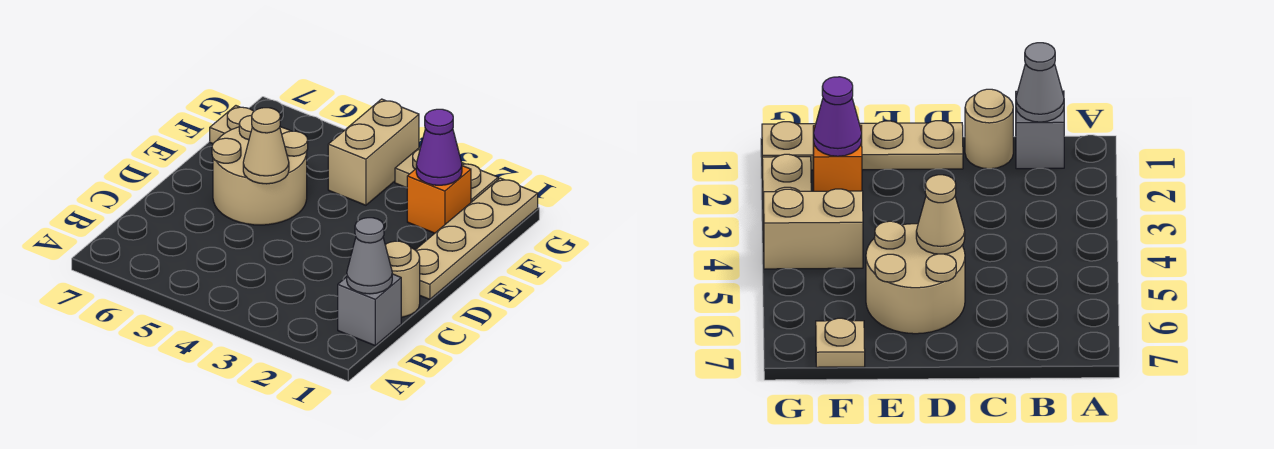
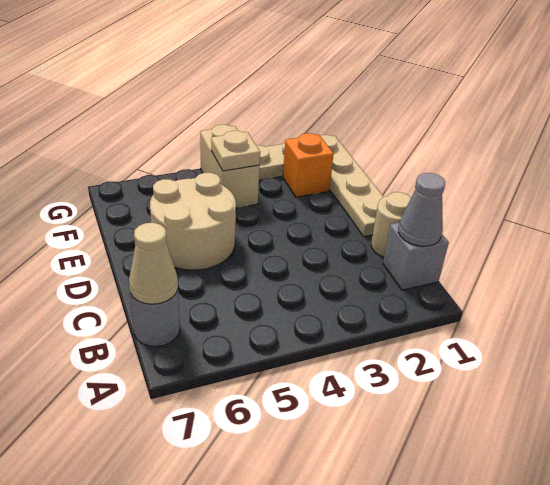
none -> grey round brick B7 level 1
tan cone D5 level 2 -> tan cone B7 level 2
purple cone F2 level 2 -> none
tan plate F7 level 1 -> tan plate F4 level 2

